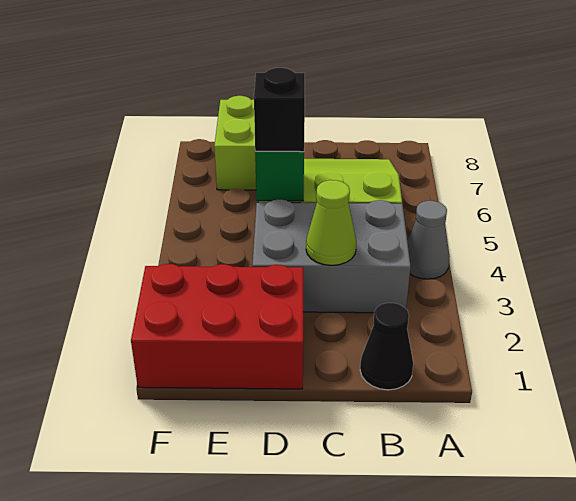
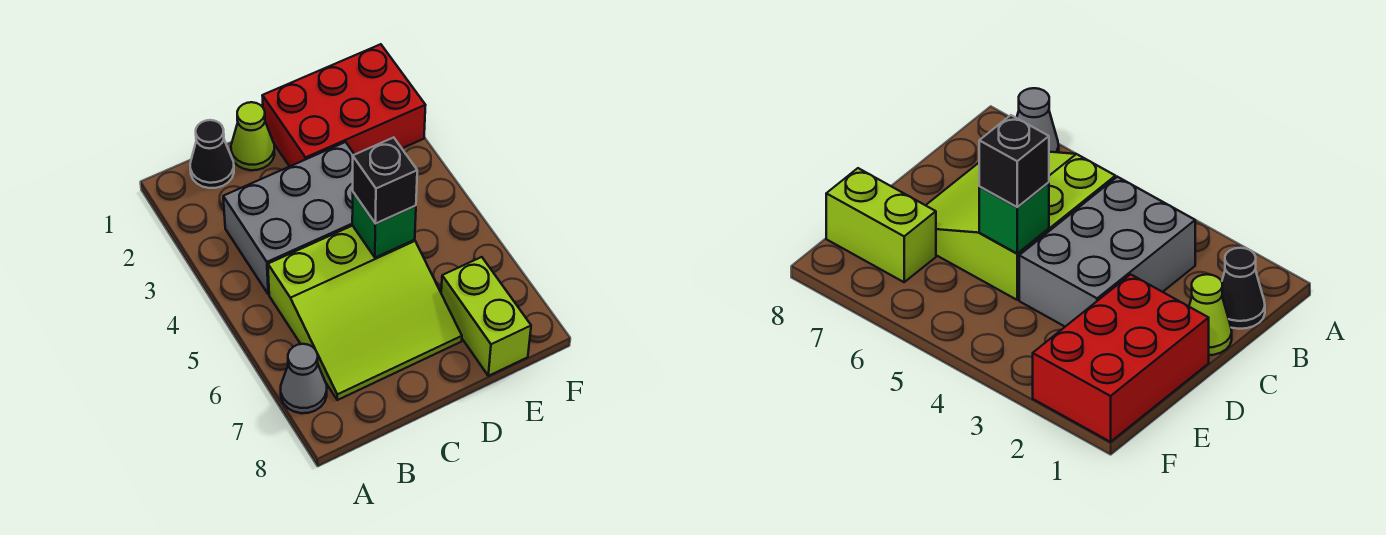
grey cone A4 level 1 -> grey cone A7 level 1
lime cone C3 level 2 -> lime cone C1 level 1

